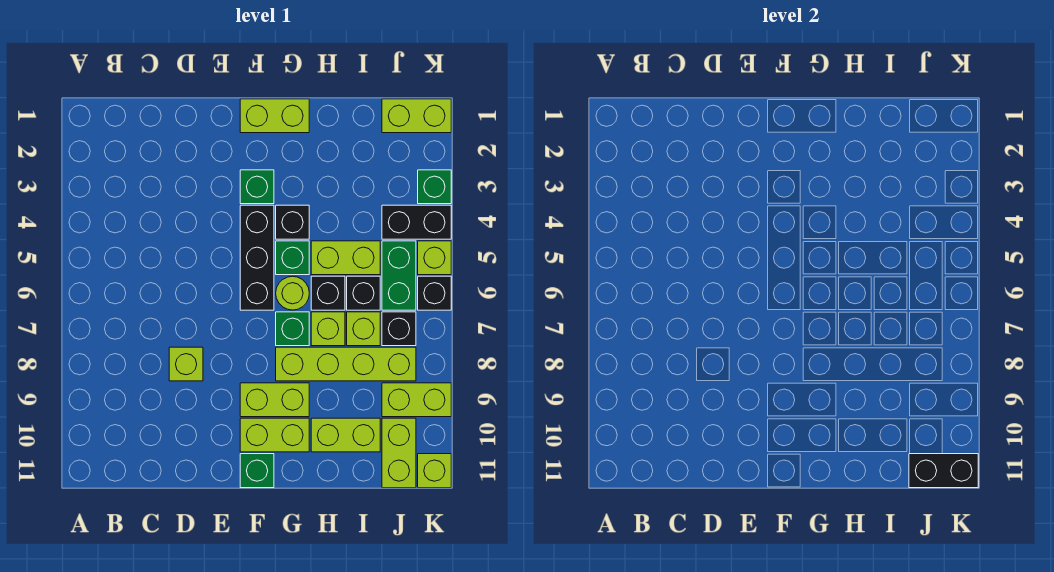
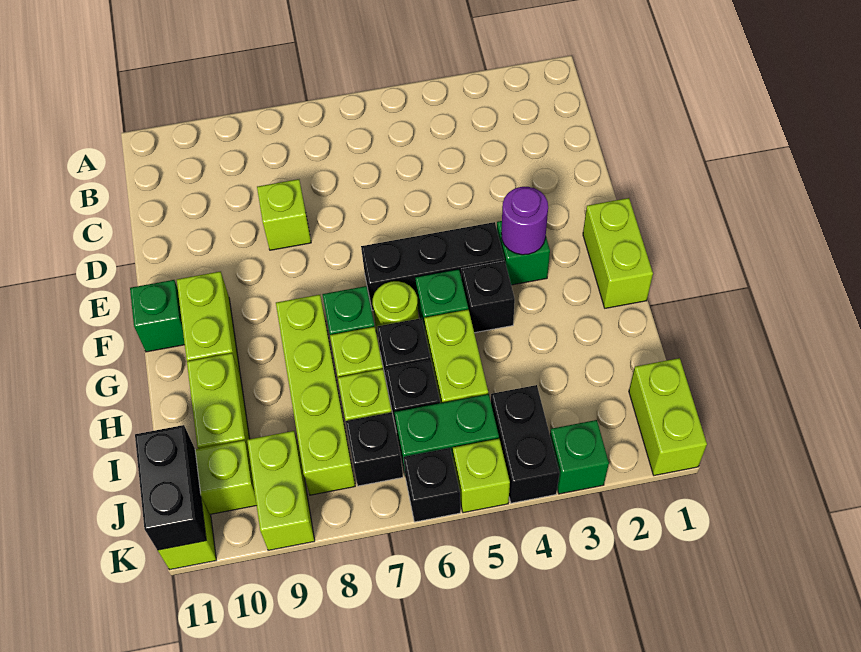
none -> purple round brick F3 level 2
lime brick F9:G9 level 1 -> none

